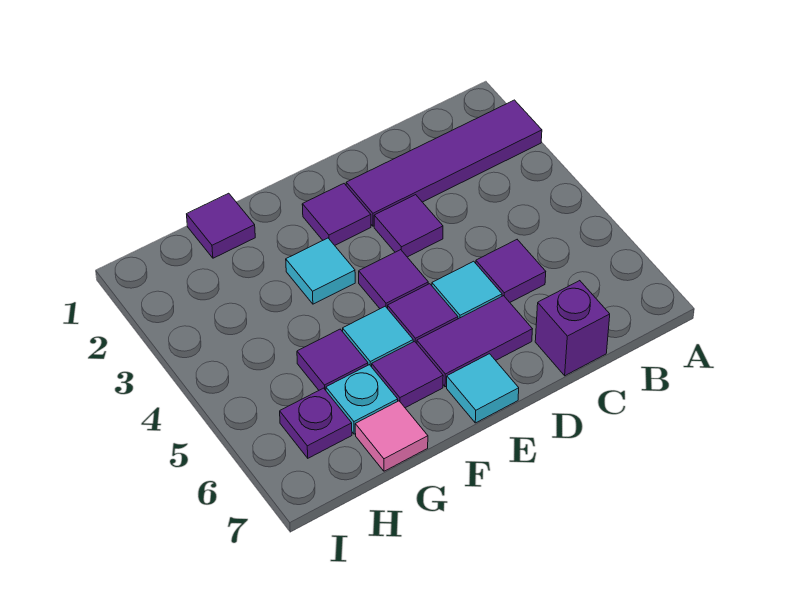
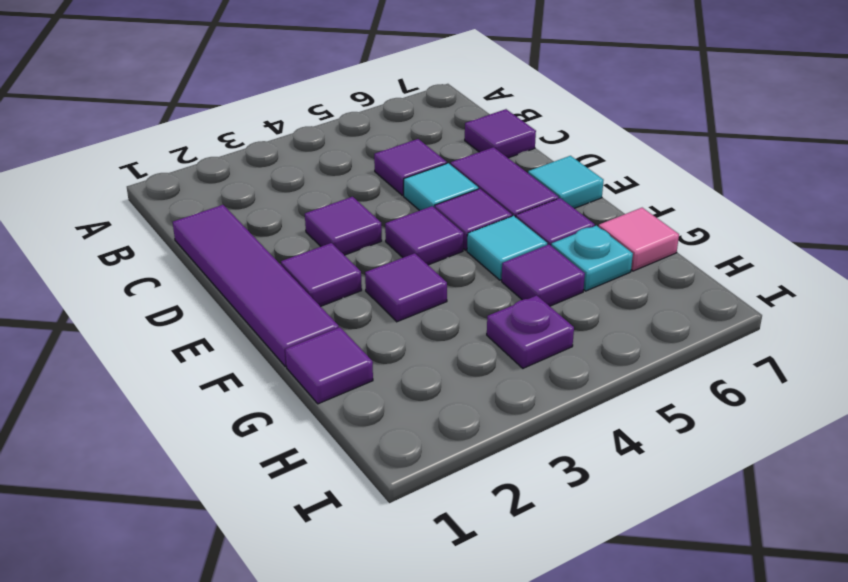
purple tile A2:D2 level 1 -> purple tile C1:F1 level 1
purple brick C7 level 1 -> purple tile C7 level 1
cyan tile F3 level 1 -> purple tile F3 level 1
purple plate H6 level 1 -> purple plate H4 level 1

